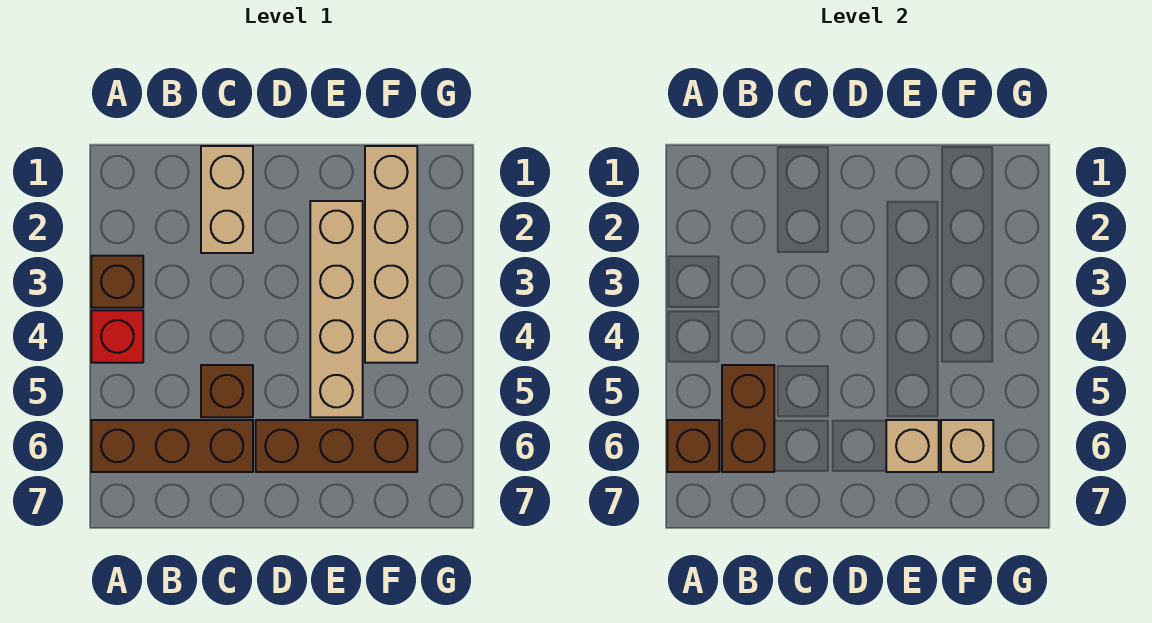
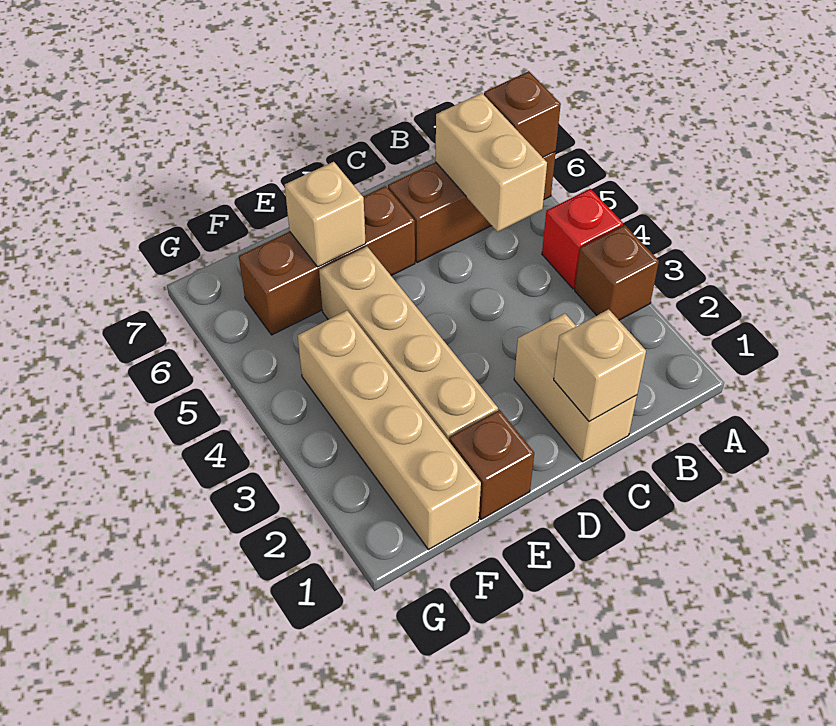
brown brick B5:B6 level 2 -> tan brick B5:B6 level 2
brown brick C5 level 1 -> brown brick E1 level 1
tan brick F6 level 2 -> tan brick C1 level 2

